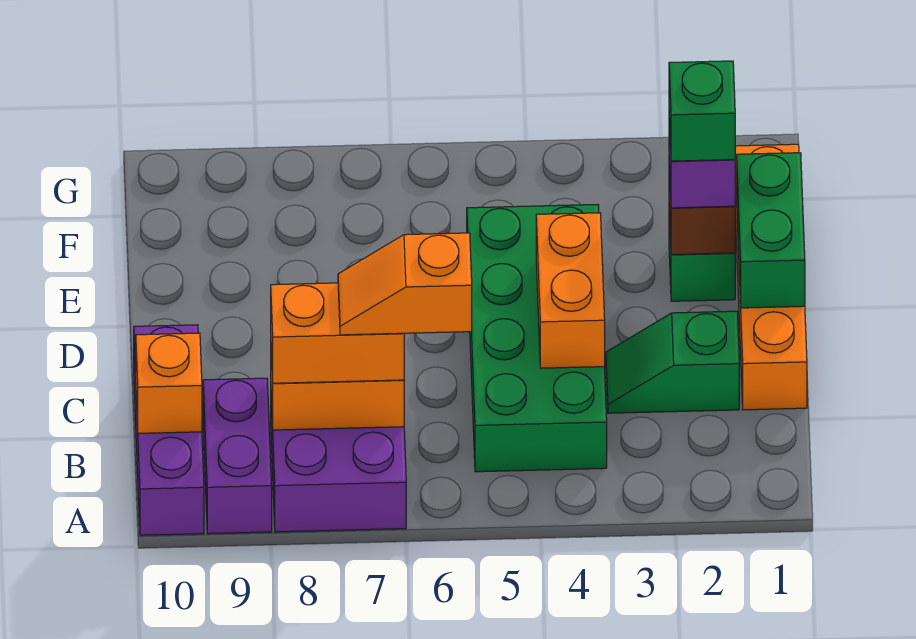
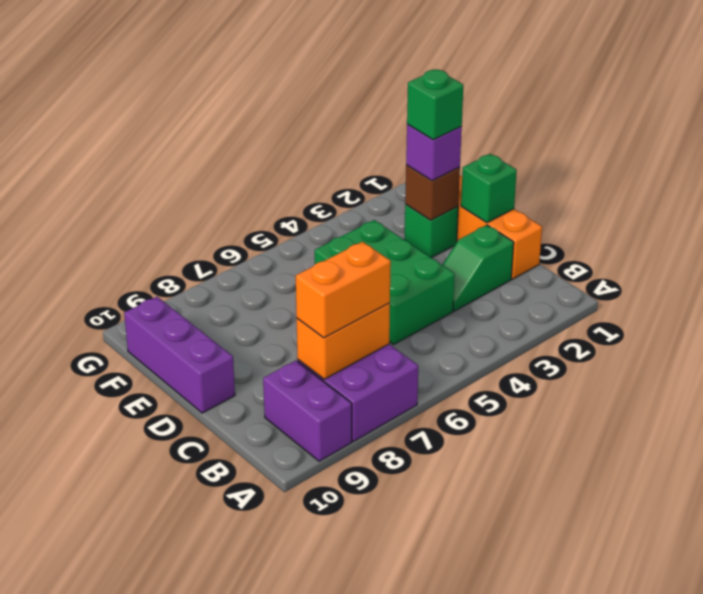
purple brick A10:C10 level 1 -> purple brick D10:F10 level 1
green brick B4:E5 level 1 -> green brick C4:E5 level 1
orange slope B6:B7 level 4 top 6 -> none
orange brick B10 level 2 -> none
orange brick C4:D4 level 2 -> none
green brick D1:E1 level 2 -> green brick D1 level 2

